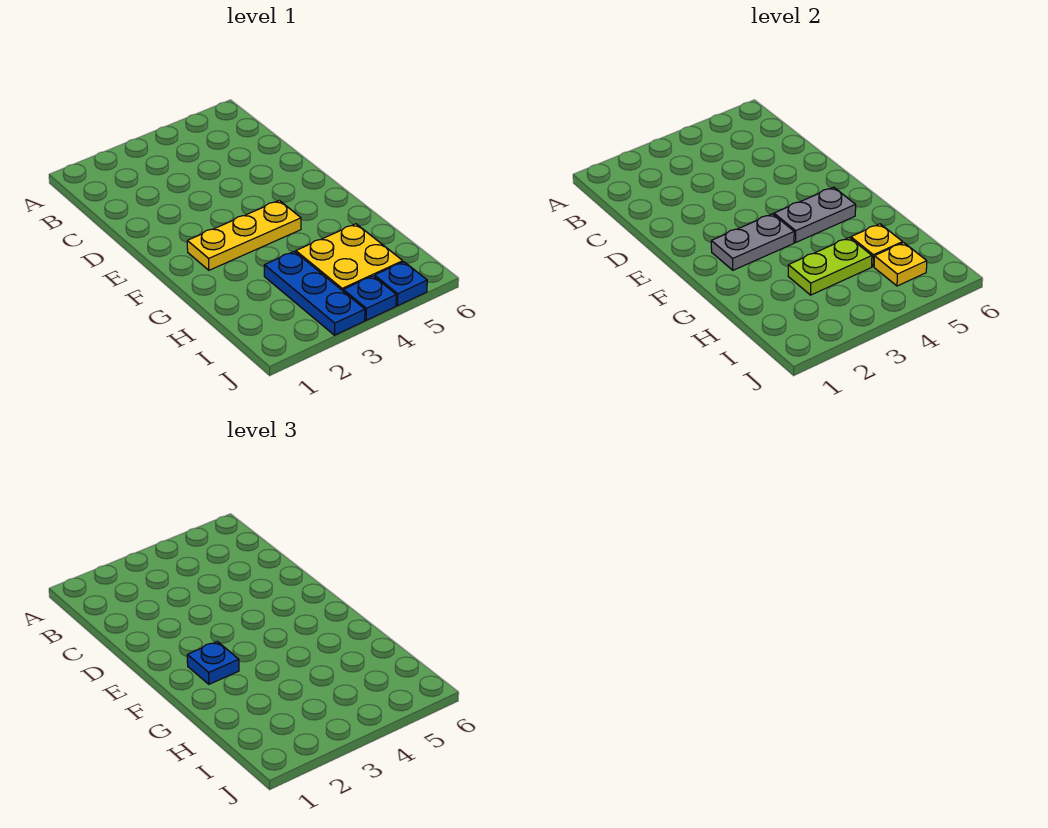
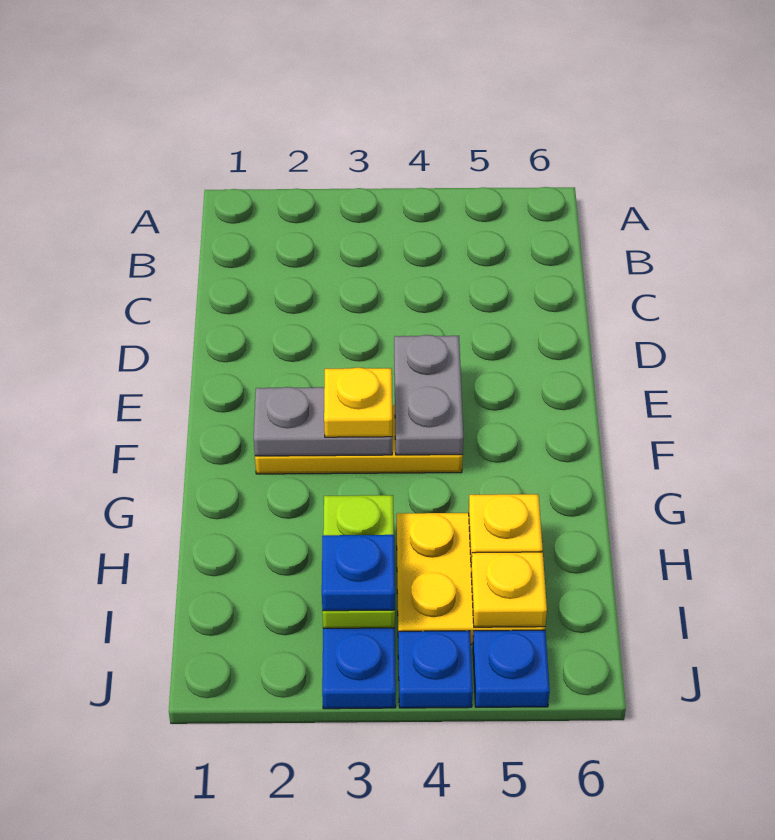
blue plate F2 level 3 -> blue plate I3 level 3
none -> yellow plate F3 level 3
grey plate F4:F5 level 2 -> grey plate E4:F4 level 2
lime plate H3:H4 level 2 -> lime plate H3:I3 level 2

